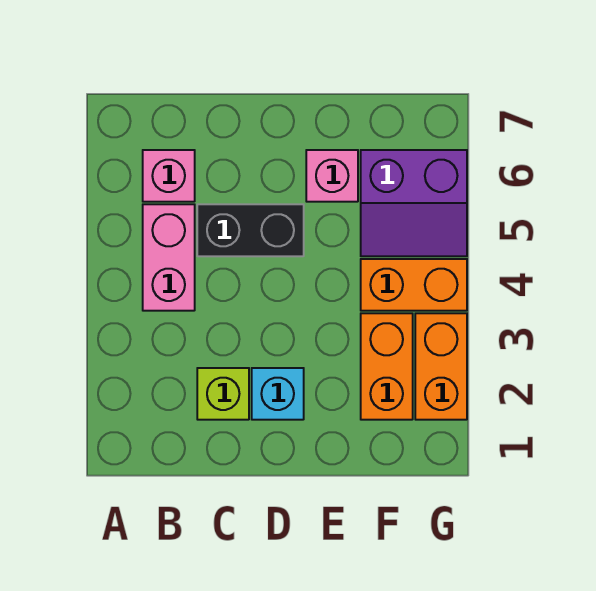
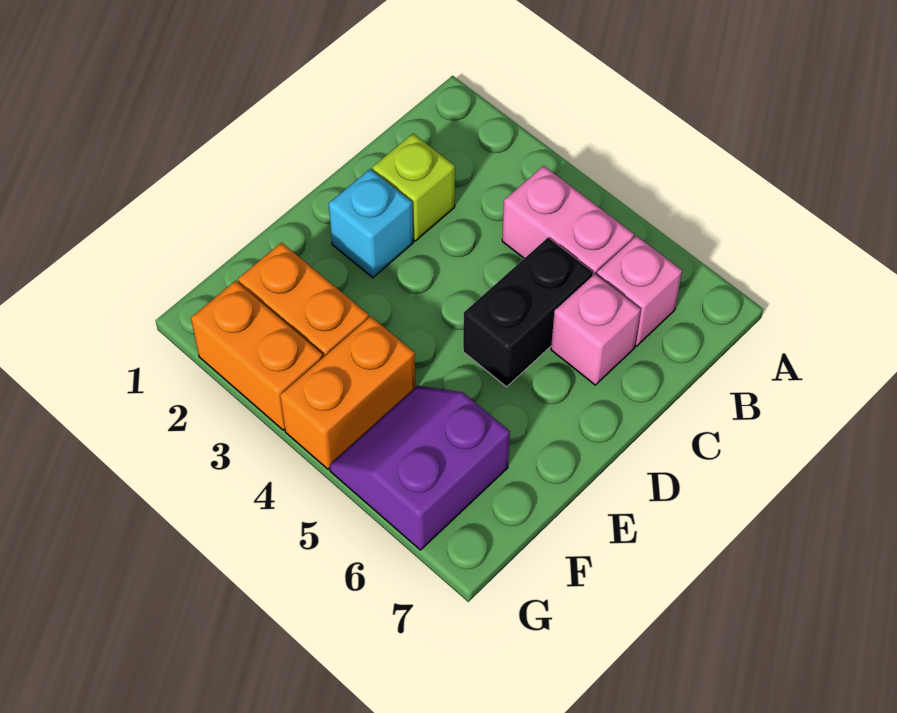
pink brick E6 level 1 -> pink brick C6 level 1

